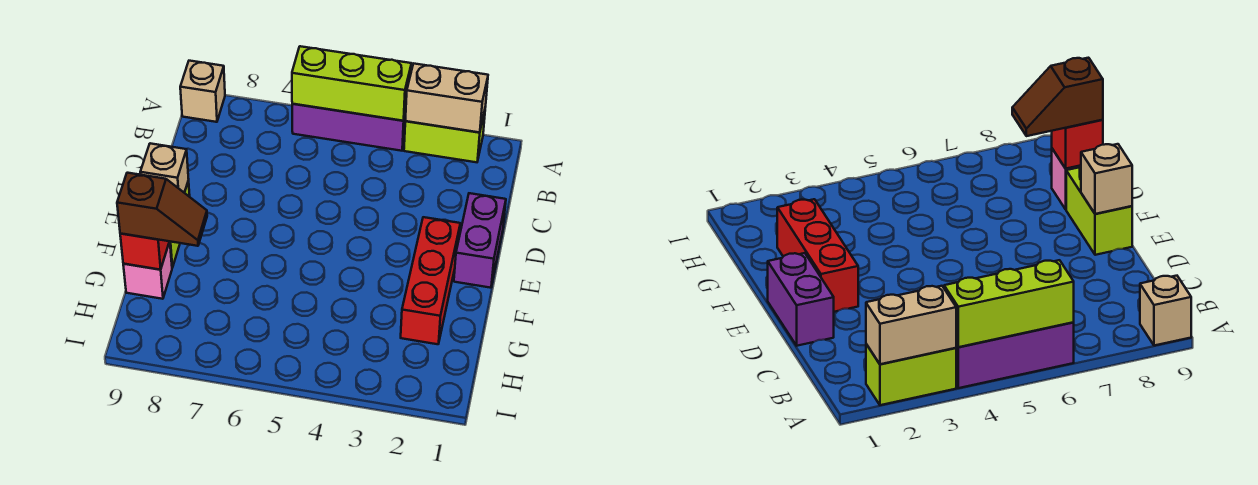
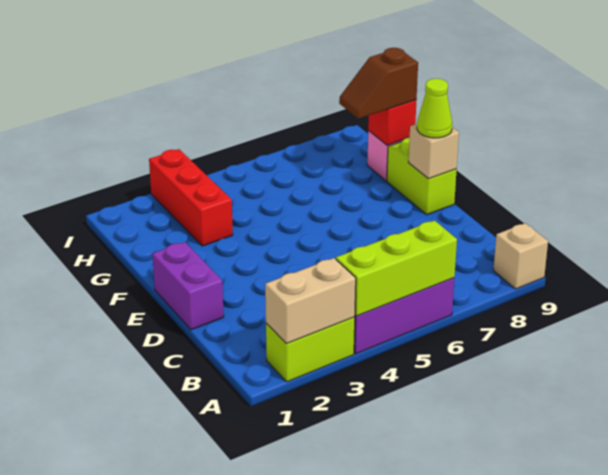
red brick E2:G2 level 1 -> red brick G3:I3 level 1
none -> lime cone E9 level 3

